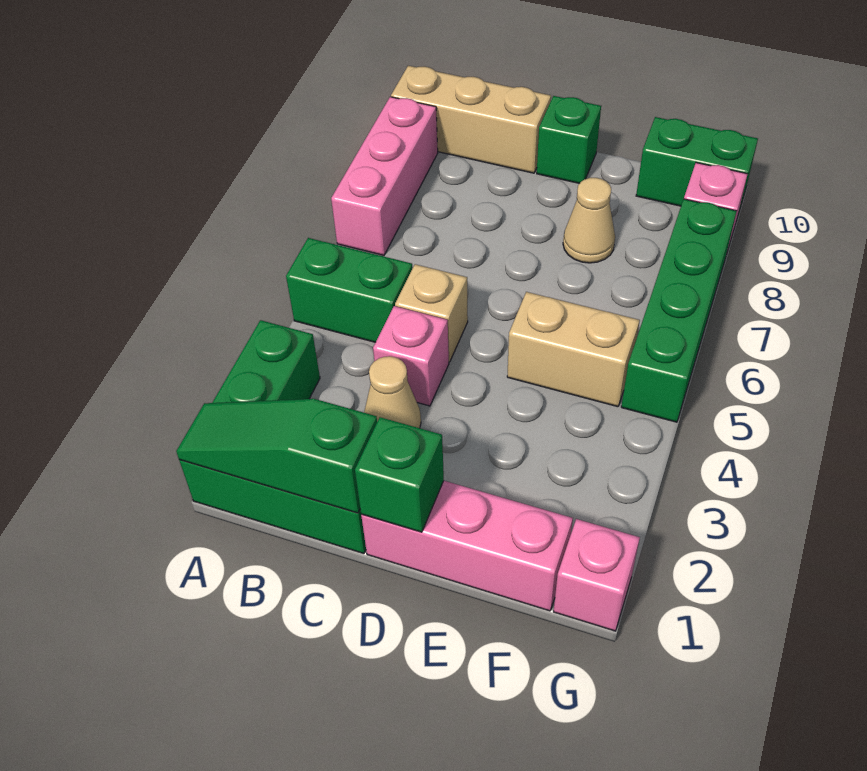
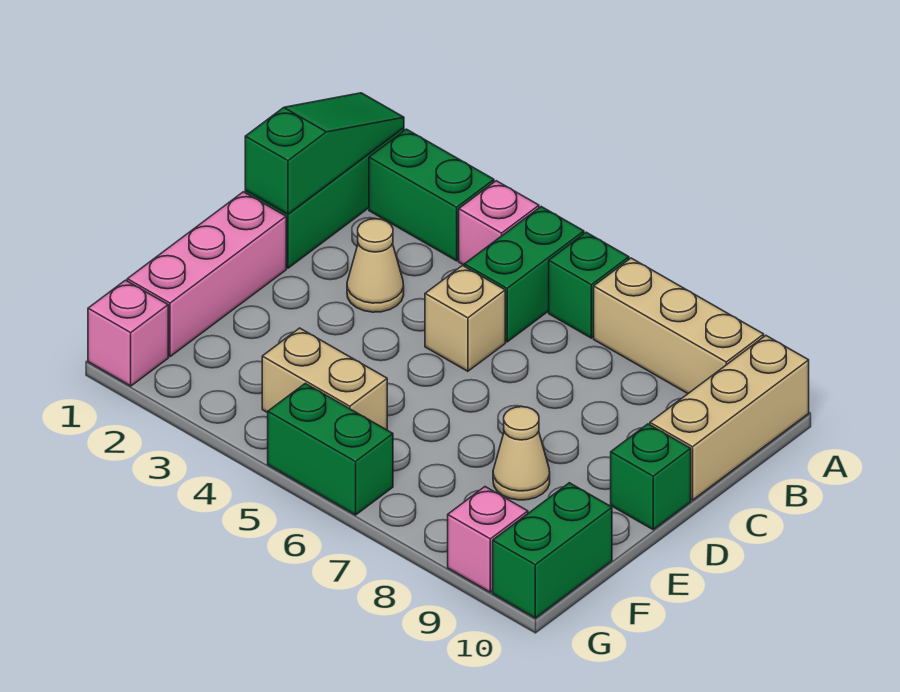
pink brick A7:A9 level 1 -> tan brick A7:A9 level 1
pink brick C4 level 1 -> pink brick A4 level 1
green brick D1 level 2 -> green brick A6 level 1
tan brick E5:F5 level 1 -> tan brick F4:F5 level 1
green brick G5:G8 level 1 -> green brick G5:G6 level 1

